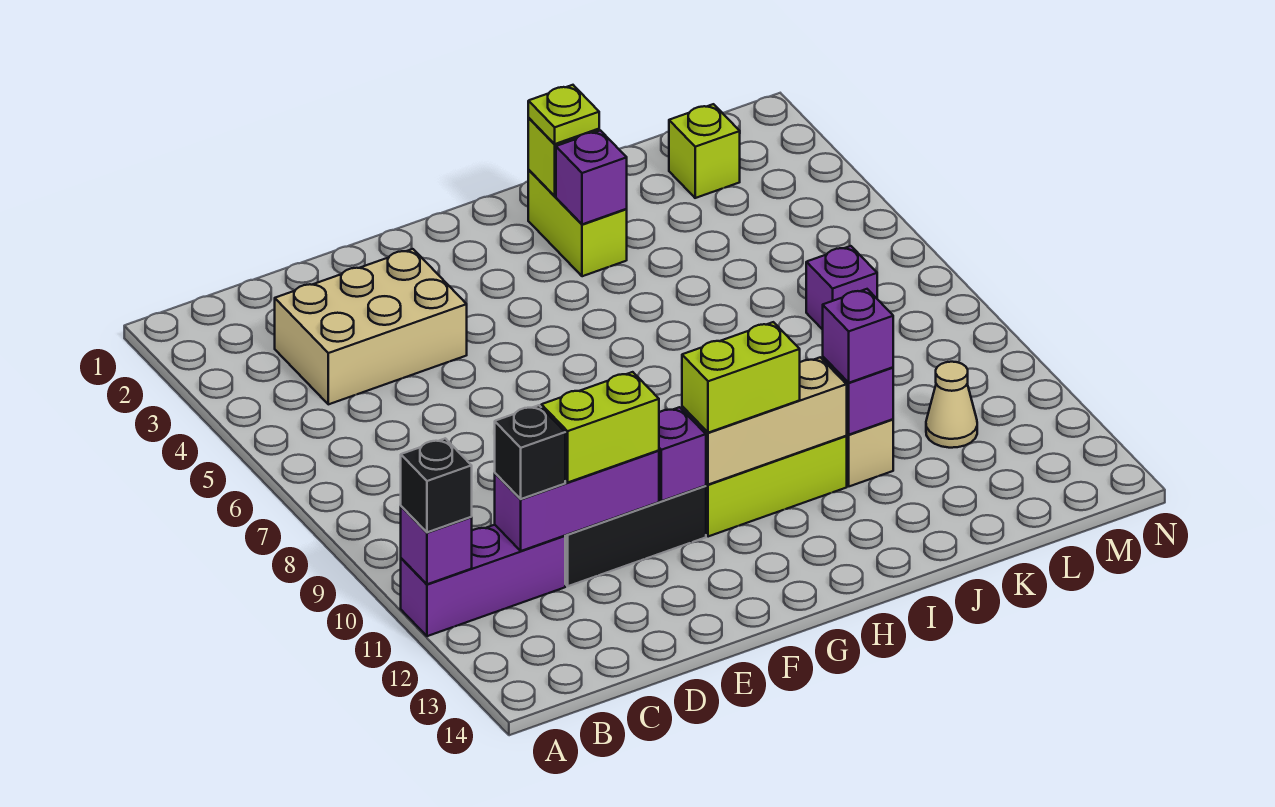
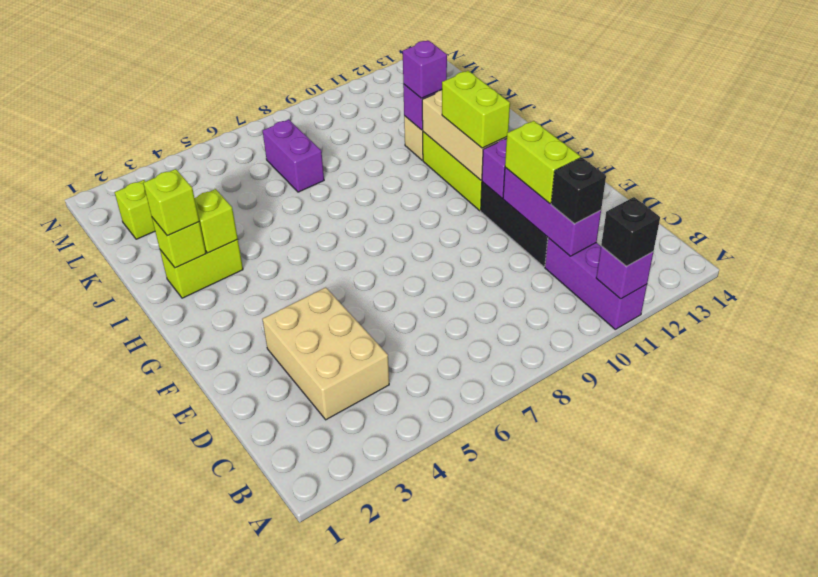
lime plate I2 level 3 -> lime brick I2 level 3
purple brick I3 level 2 -> lime brick I3 level 2
purple brick L7 level 1 -> purple brick K7:L7 level 1
tan cone L11 level 1 -> none

